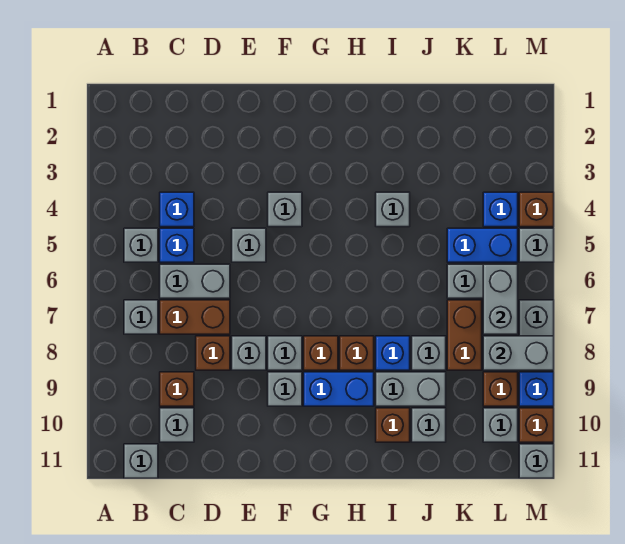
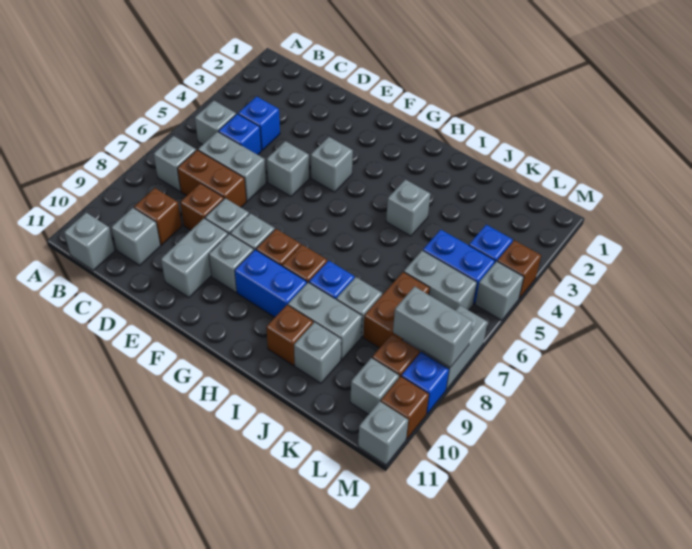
grey brick L6:L7 level 2 -> grey brick E9:E10 level 1

